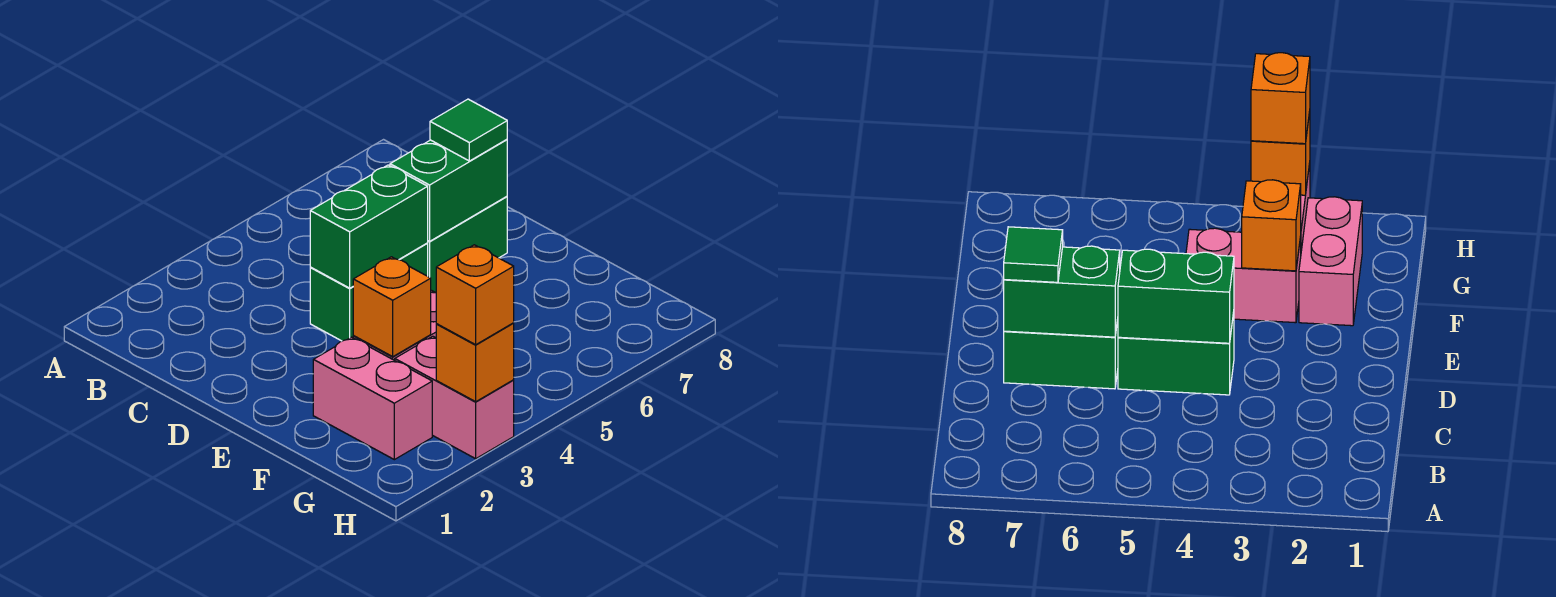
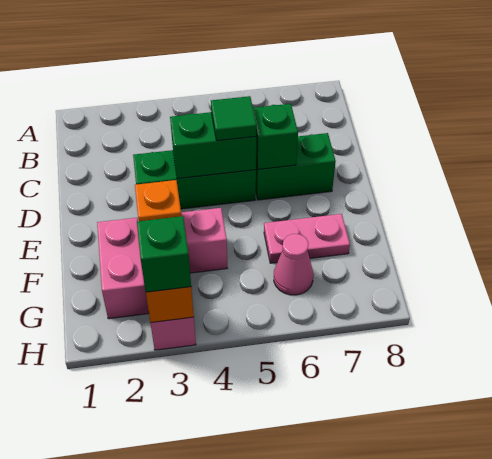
green brick D4:D5 level 1 -> green brick D3:D5 level 1
green brick D6:D7 level 2 -> green brick D6 level 2
green tile D7 level 3 -> green tile D5 level 3
none -> pink plate F6:F7 level 1
none -> pink cone G6 level 1
orange brick H3 level 3 -> green brick H3 level 3

